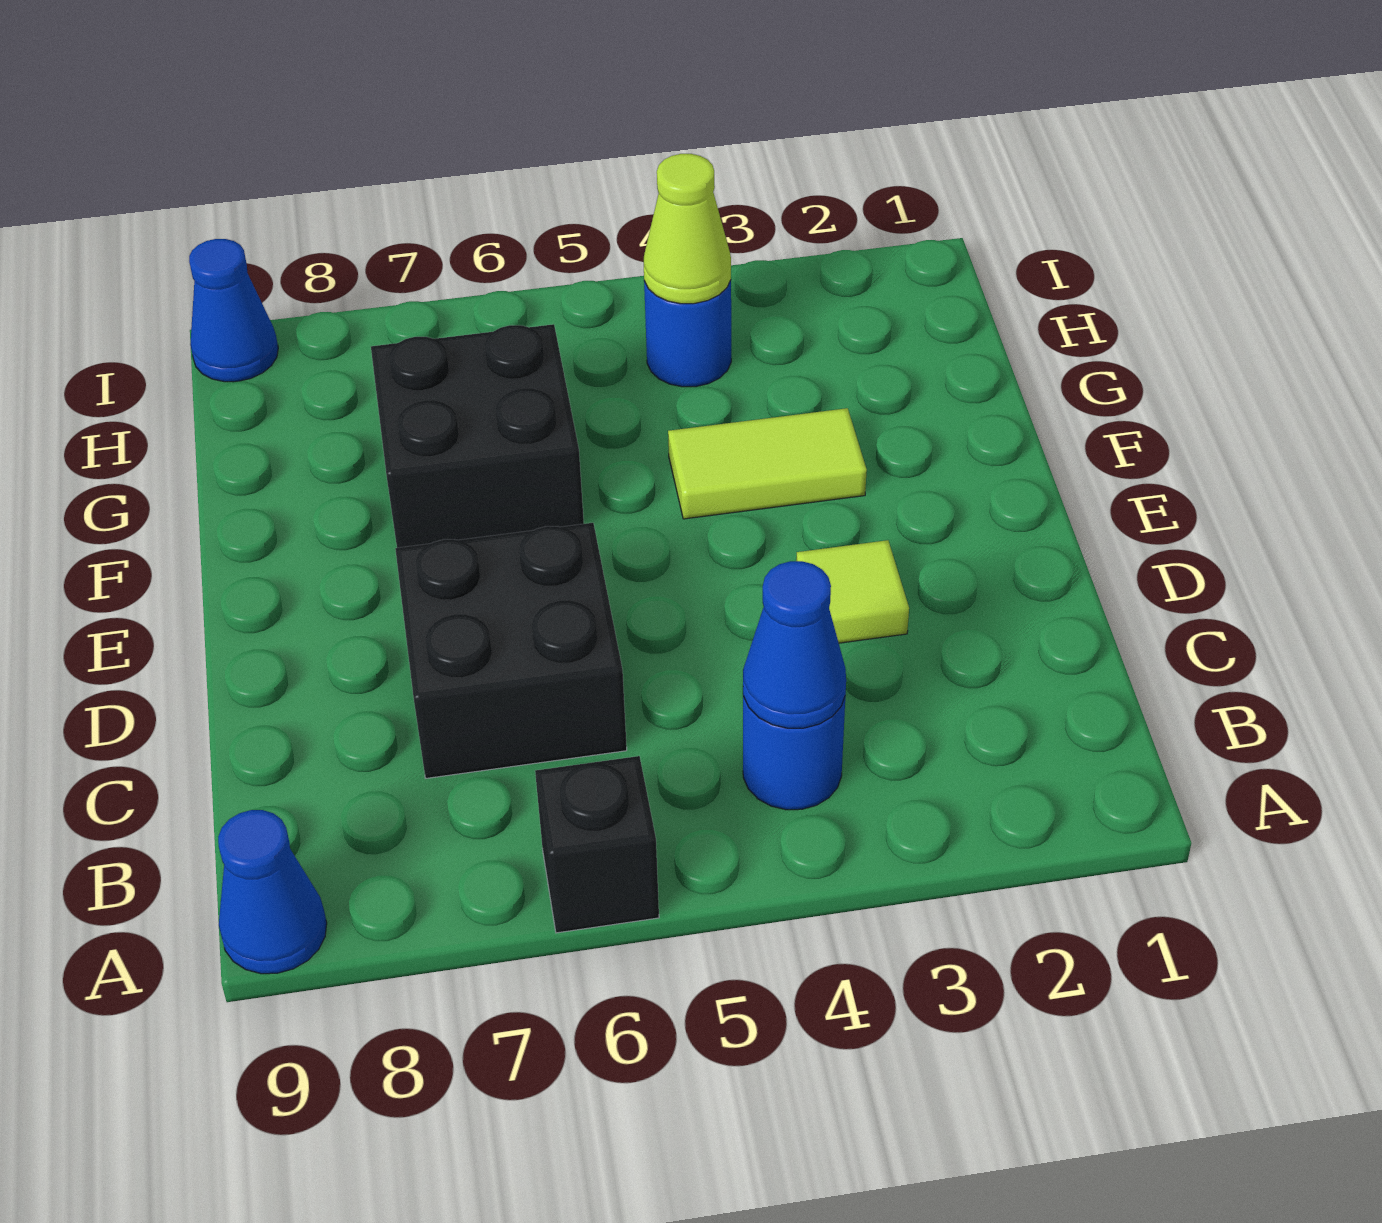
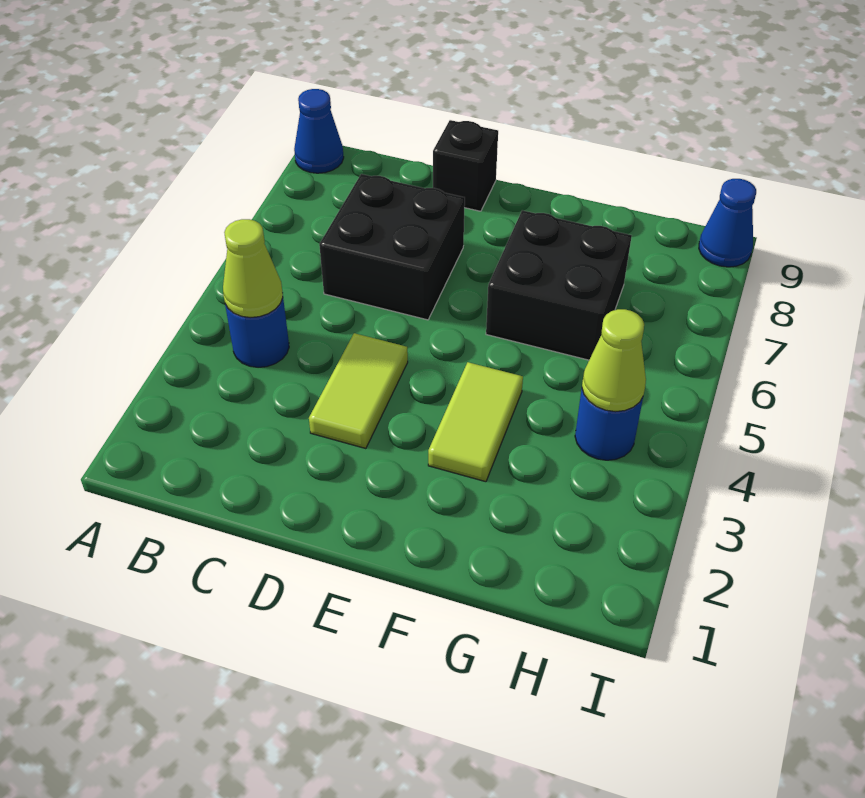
black brick A6 level 1 -> black brick D9 level 1
blue cone B4 level 2 -> lime cone B4 level 2
lime tile D3 level 1 -> lime tile D3:D4 level 1

